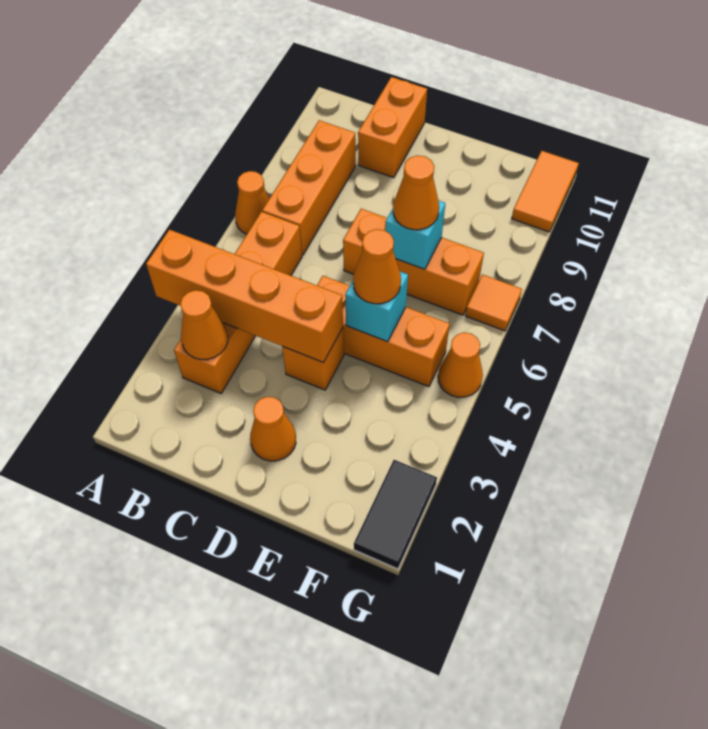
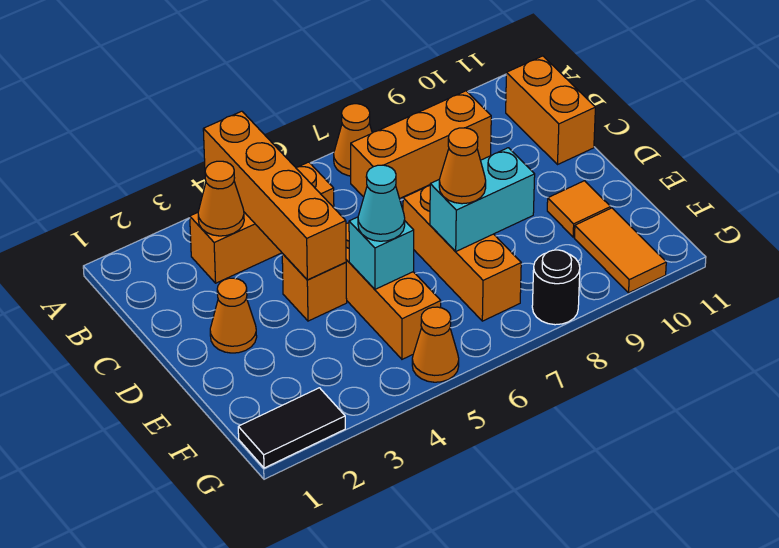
orange brick B3:B6 level 1 -> orange brick B3:B5 level 1
orange brick C10:C11 level 1 -> orange brick B11:C11 level 1
orange cone E5 level 3 -> cyan cone E5 level 3
cyan brick E7 level 2 -> cyan brick E7:E8 level 2
orange tile G7 level 1 -> orange tile E10 level 1
none -> black round brick G8 level 1
orange tile G10:G11 level 1 -> orange tile F10:G10 level 1

